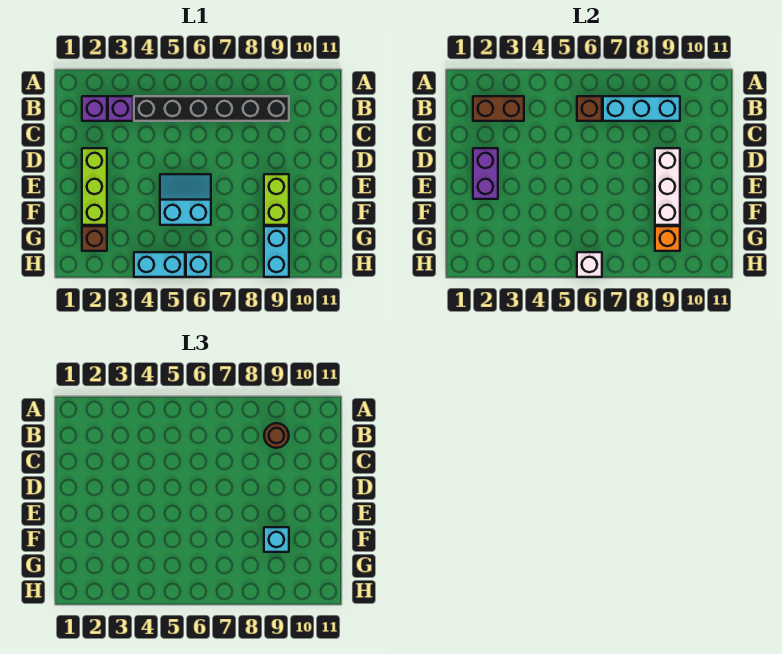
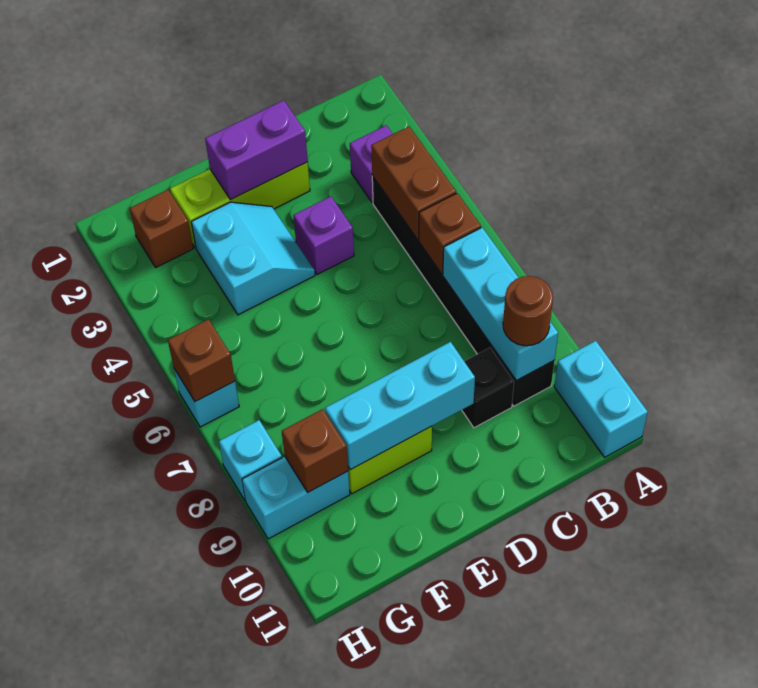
purple brick B2 level 1 -> purple brick D4 level 1
brown brick B2:B3 level 2 -> brown brick B4:B5 level 2
none -> black brick C9 level 1
white brick D9:F9 level 2 -> cyan brick D9:F9 level 2
cyan slope E5:F6 level 1 top F -> cyan slope E3:F4 level 1 top F
cyan brick F9 level 3 -> cyan brick H8 level 1
orange brick G9 level 2 -> brown brick G9 level 2
cyan brick H4:H5 level 1 -> cyan brick A10:A11 level 1
white brick H6 level 2 -> brown brick H6 level 2

